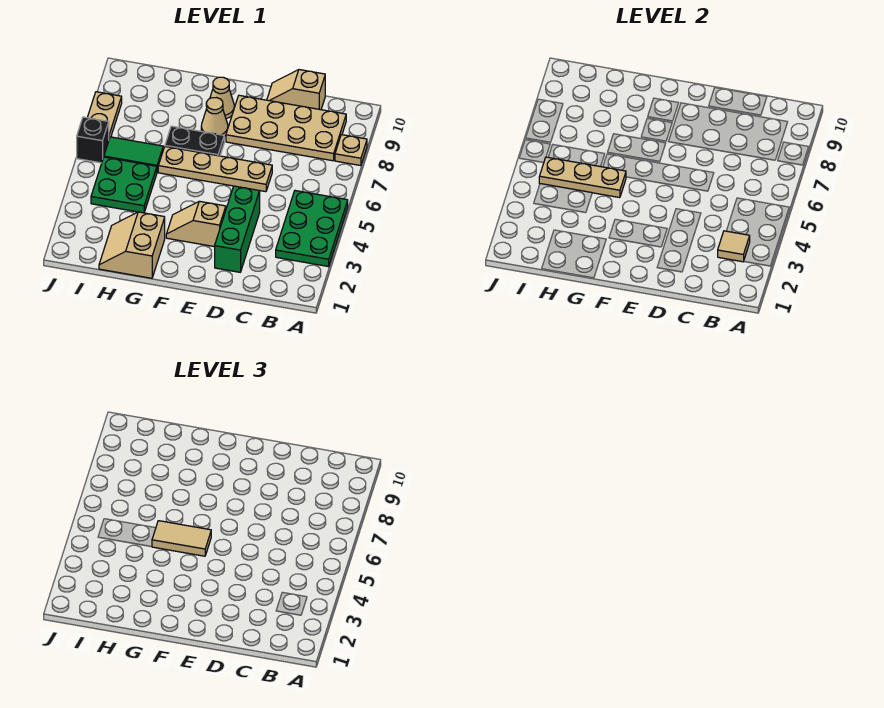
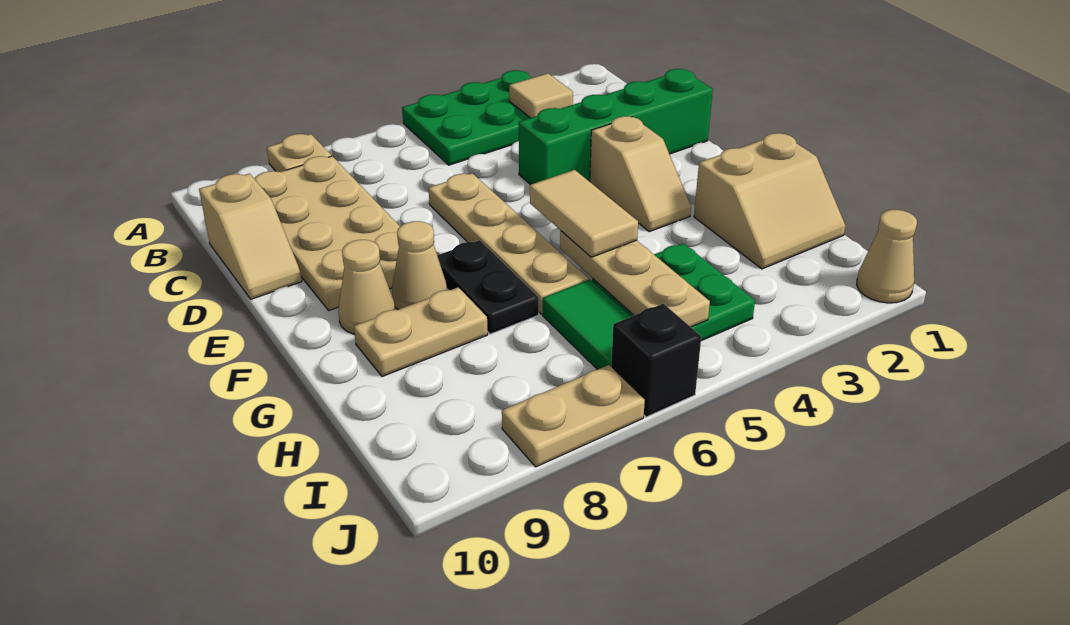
green brick D2:D4 level 1 -> green brick D1:D4 level 1
none -> tan plate G8:G9 level 1
none -> tan cone J1 level 1

